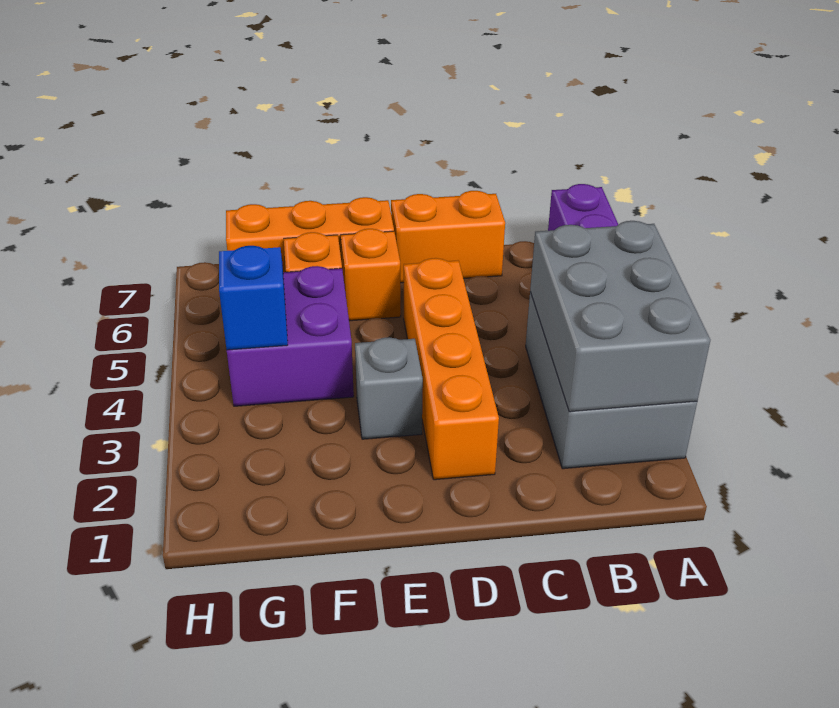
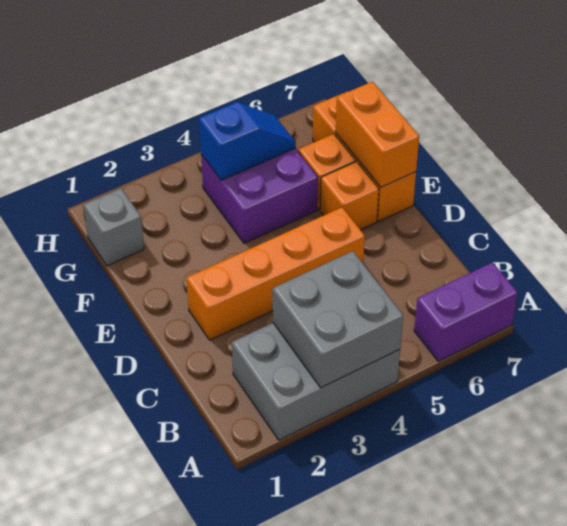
grey brick A2:B4 level 2 -> grey brick A3:B4 level 2
orange brick C7:D7 level 1 -> orange brick E7:F7 level 2
grey brick E3 level 1 -> grey brick G1 level 1

